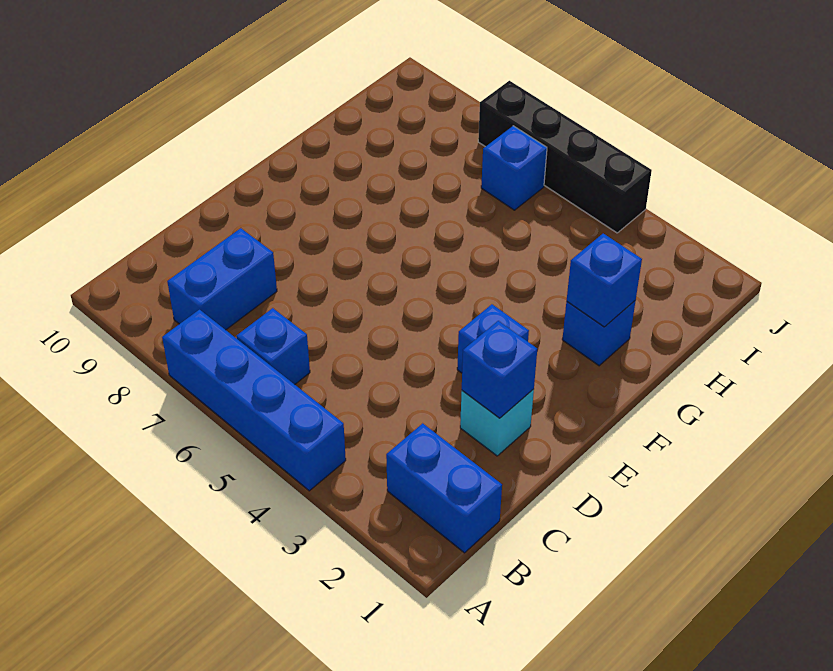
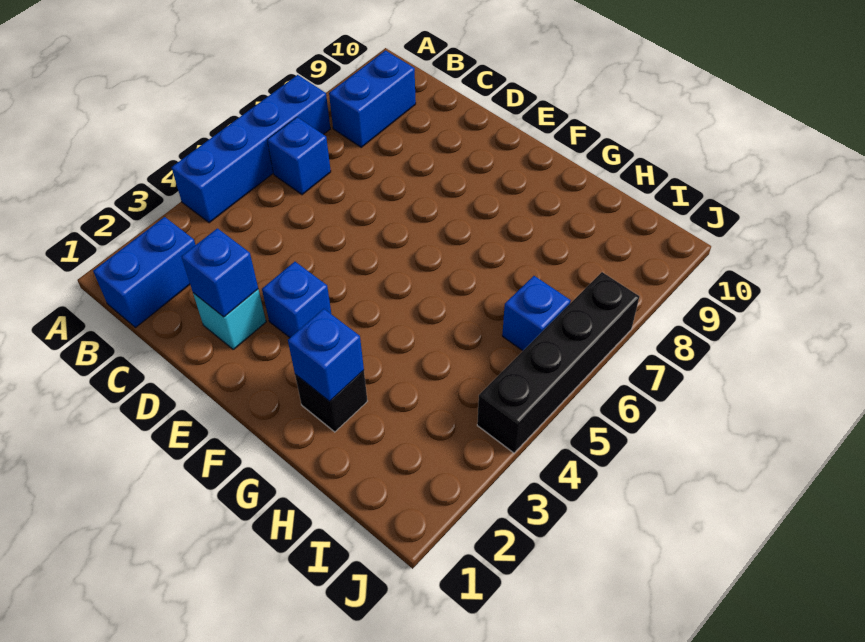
blue brick B8:C8 level 1 -> blue brick B8:B9 level 1
blue brick G2 level 1 -> black brick G2 level 1

